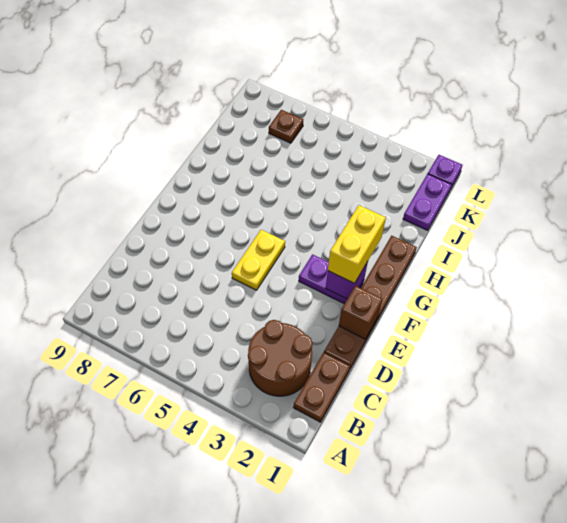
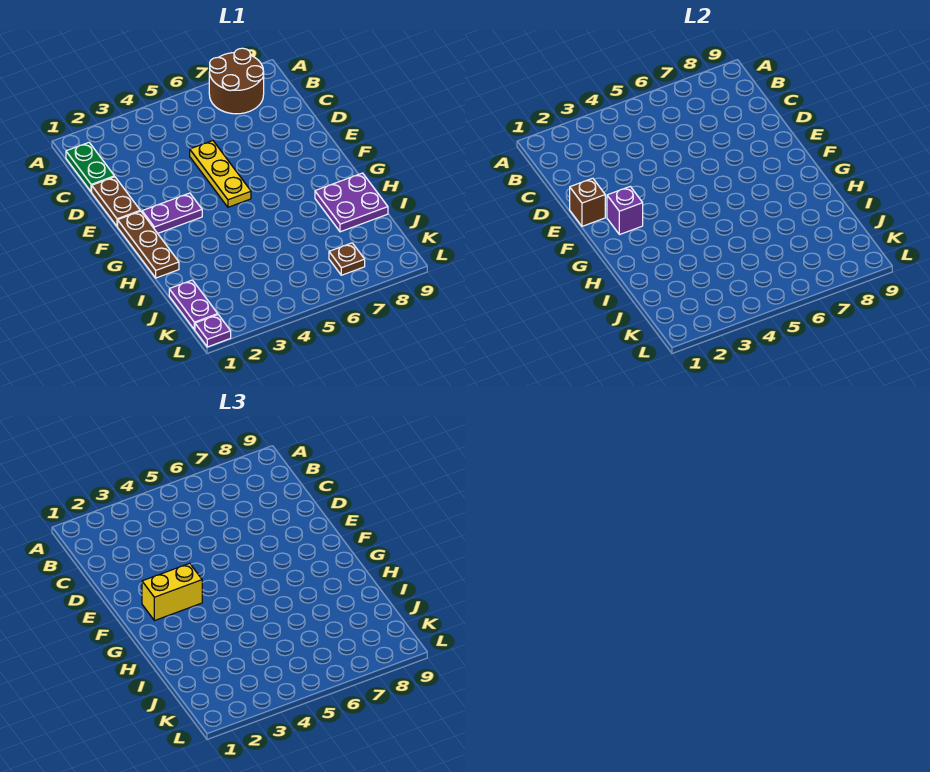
brown plate B1:C1 level 1 -> green plate B1:C1 level 1
brown round brick B2:C3 level 1 -> brown round brick A7:B8 level 1
yellow plate E5:F5 level 1 -> yellow plate D5:F5 level 1
yellow brick F2:G2 level 3 -> yellow brick F2:F3 level 3
none -> purple plate H8:I9 level 1

